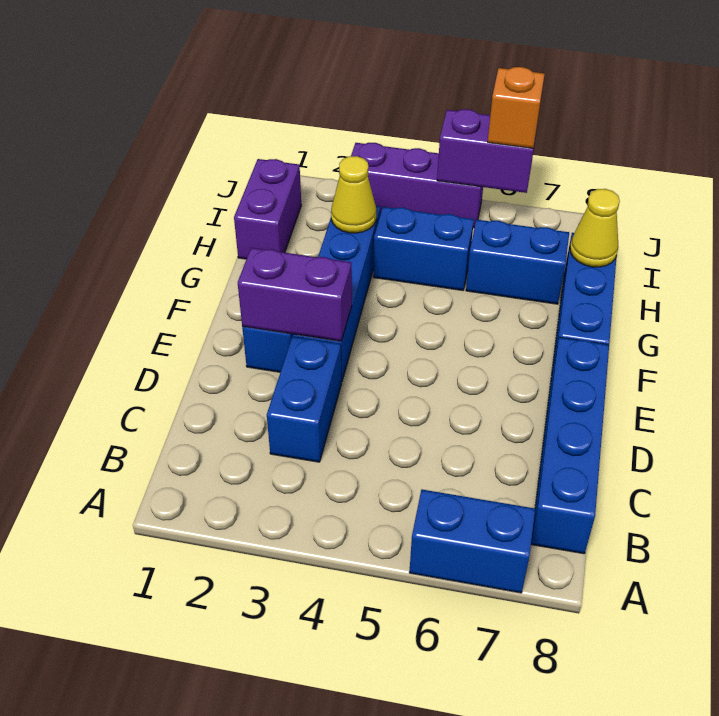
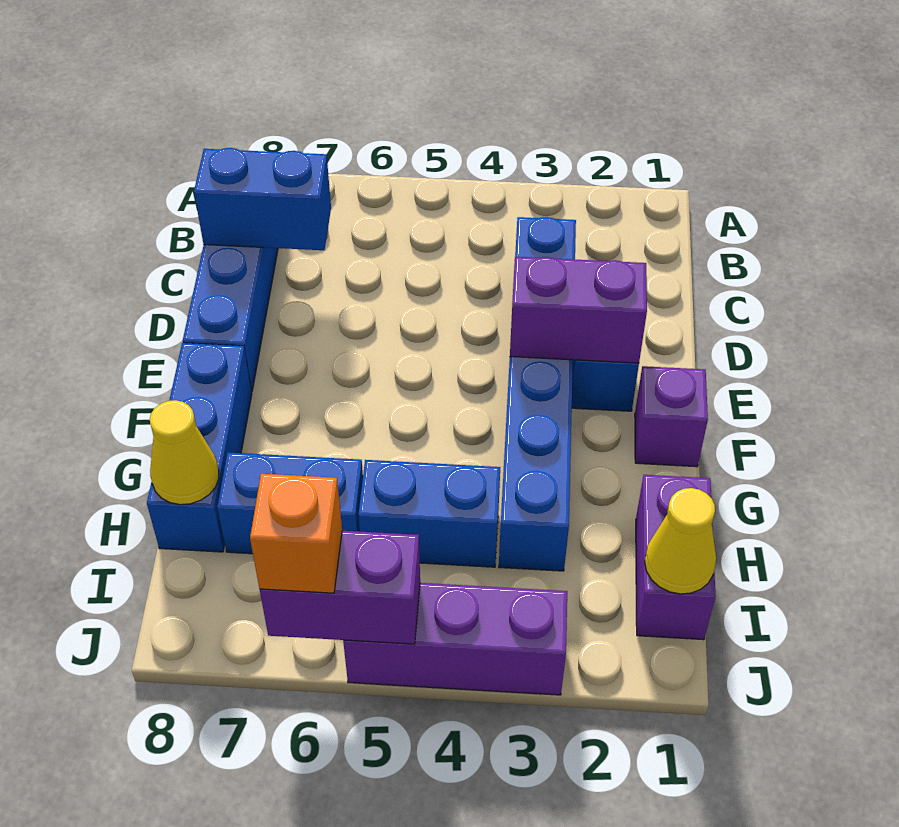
blue brick A6:A7 level 1 -> blue brick C7:C8 level 2
none -> purple brick F1 level 1
yellow cone H3 level 2 -> yellow cone I1 level 2

